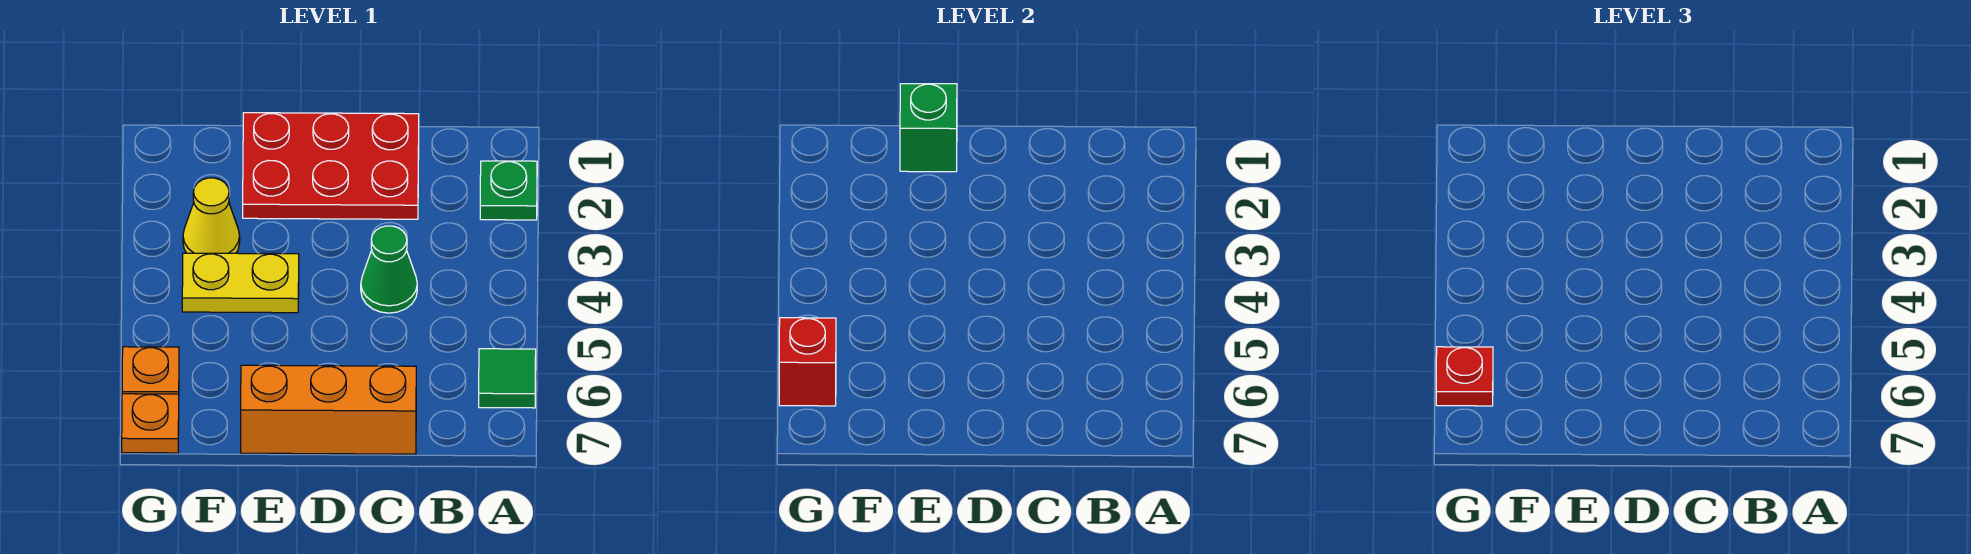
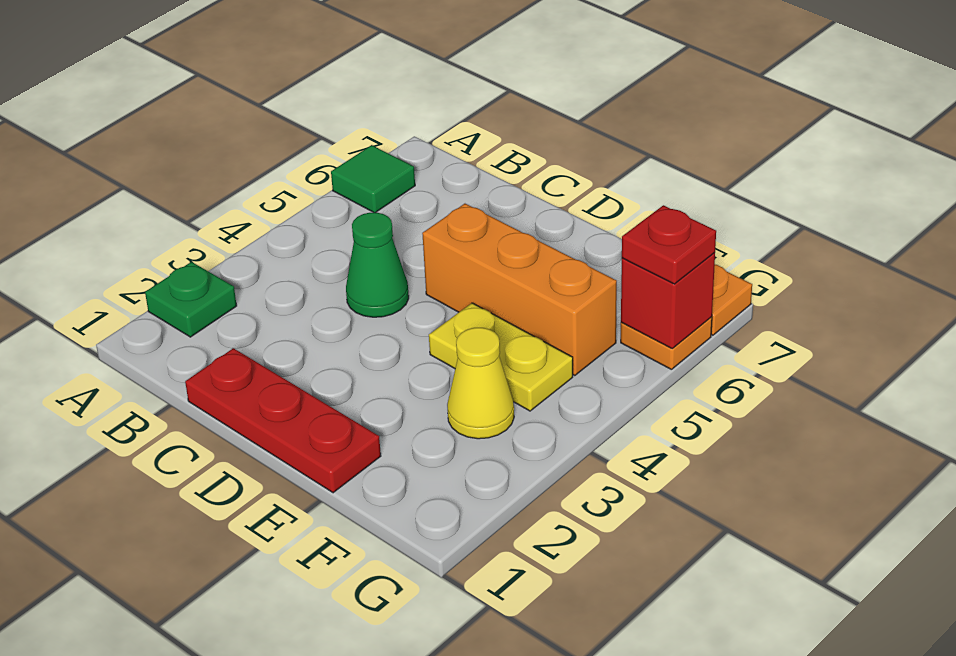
red plate C1:E2 level 1 -> red plate C1:E1 level 1
orange brick C7:E7 level 1 -> orange brick D5:F5 level 1
green brick E1 level 2 -> none

